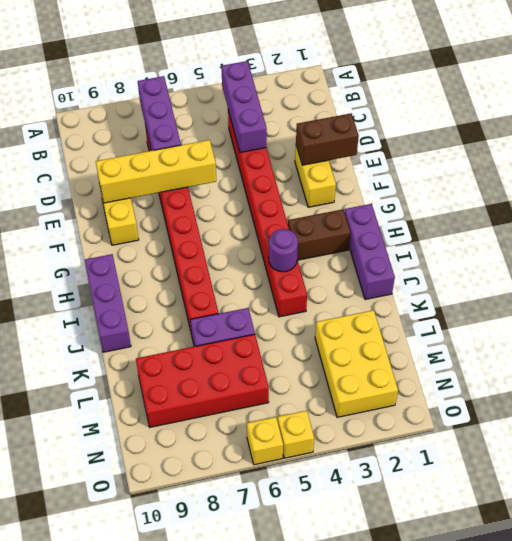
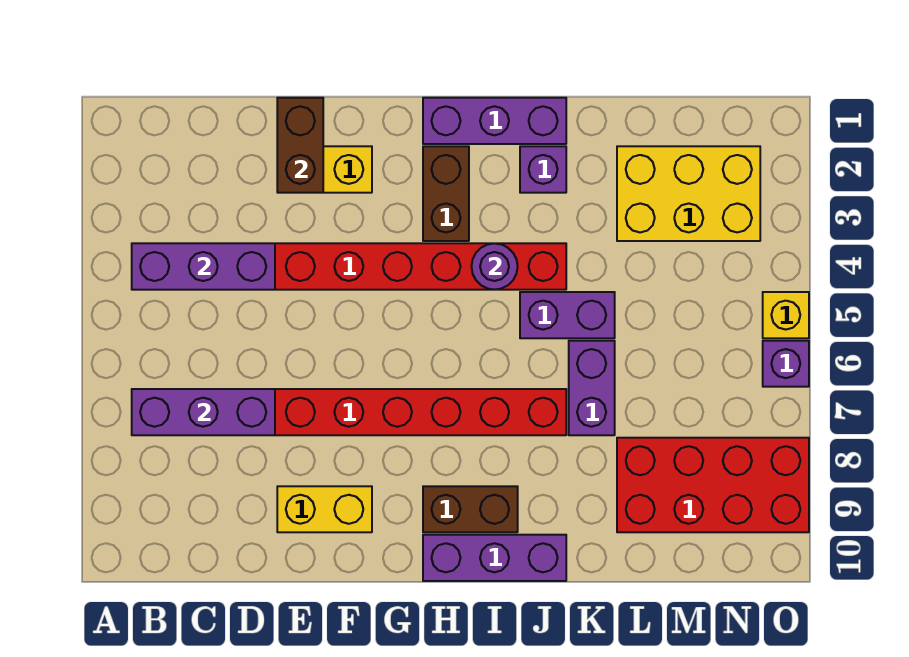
yellow brick E6:E9 level 2 -> none
none -> brown brick H9:I9 level 1
none -> purple brick J2 level 1
none -> purple brick J5:K5 level 1
red brick L6:M9 level 1 -> red brick L8:O9 level 1
yellow brick O6 level 1 -> purple brick O6 level 1

